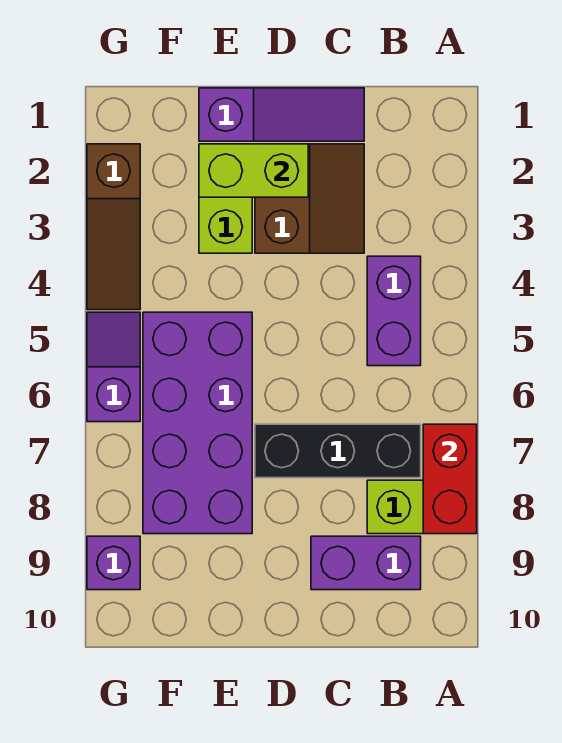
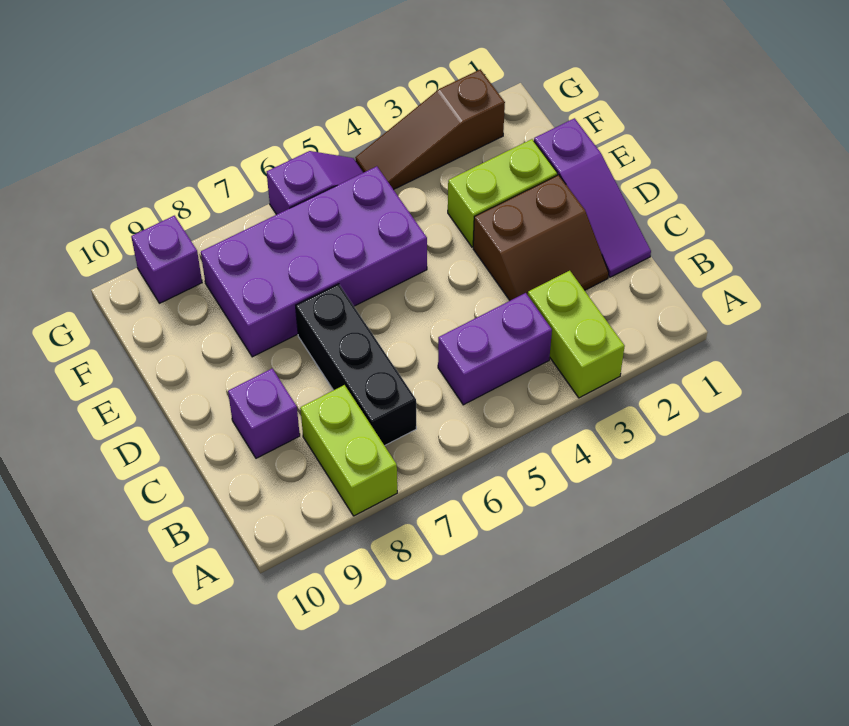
red brick A7:A8 level 2 -> none
purple brick B9:C9 level 1 -> purple brick C9 level 1
lime brick D2:E2 level 2 -> lime brick A3:B3 level 1

